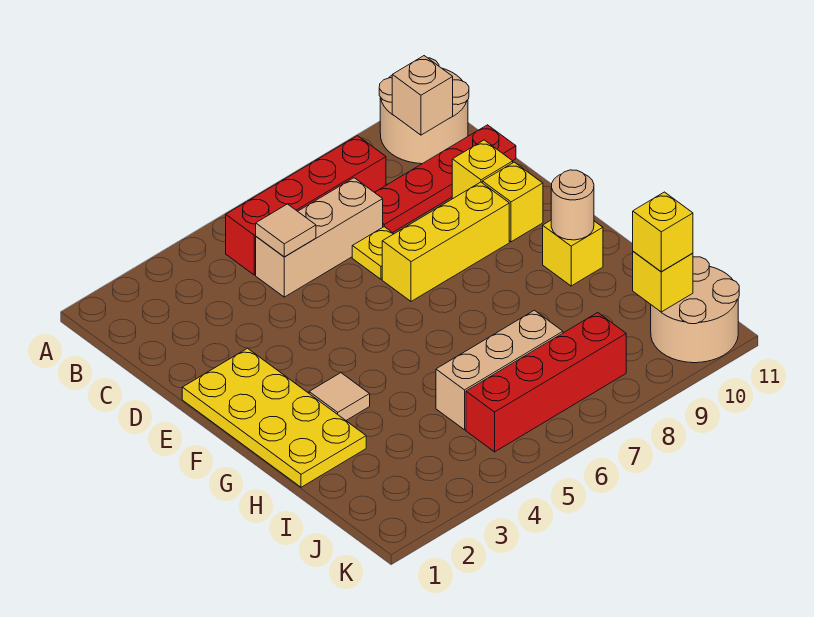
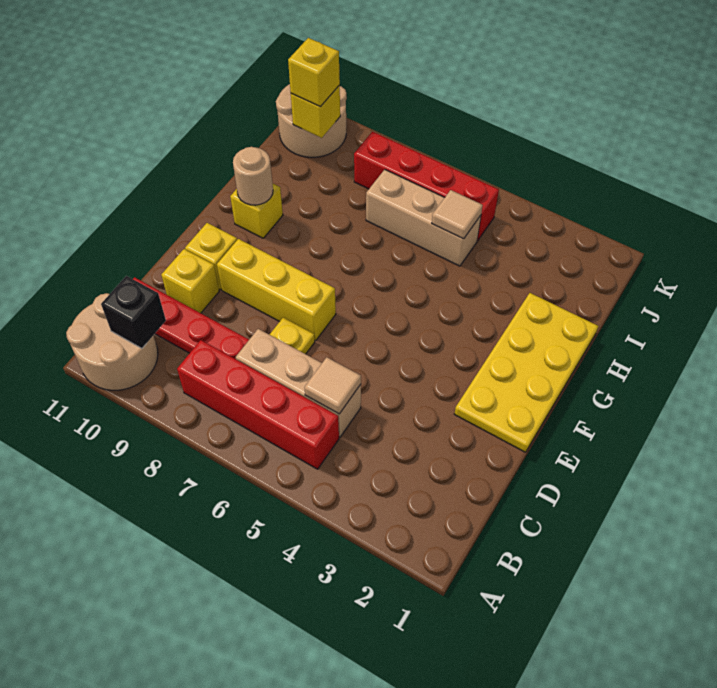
tan brick B10 level 2 -> black brick B10 level 2
tan tile G3 level 1 -> tan tile I5 level 2

